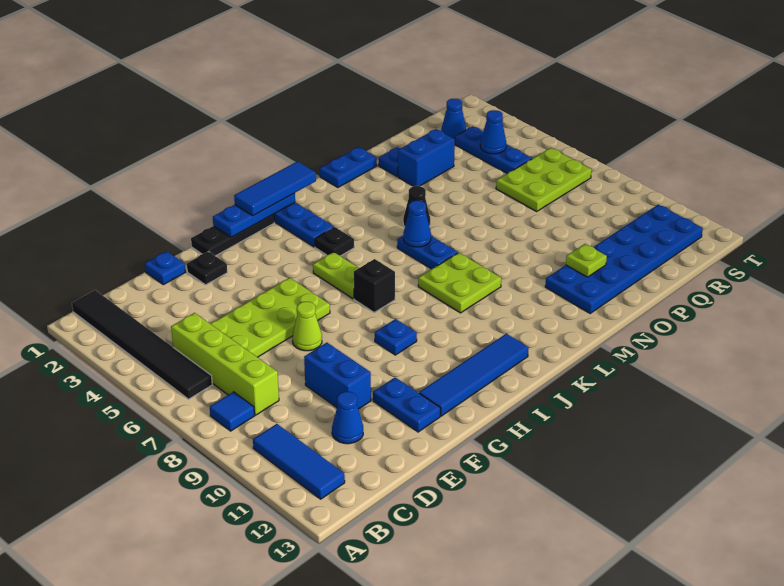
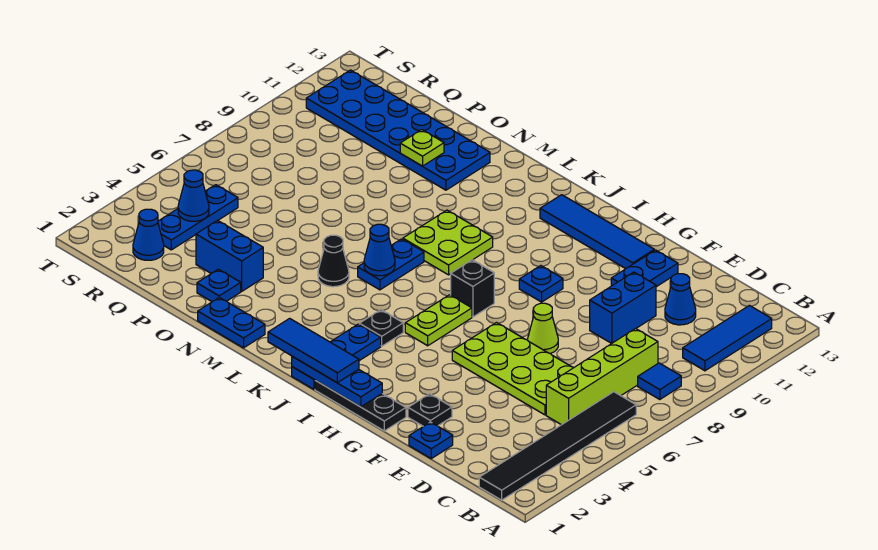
lime plate Q6:S7 level 1 -> none

